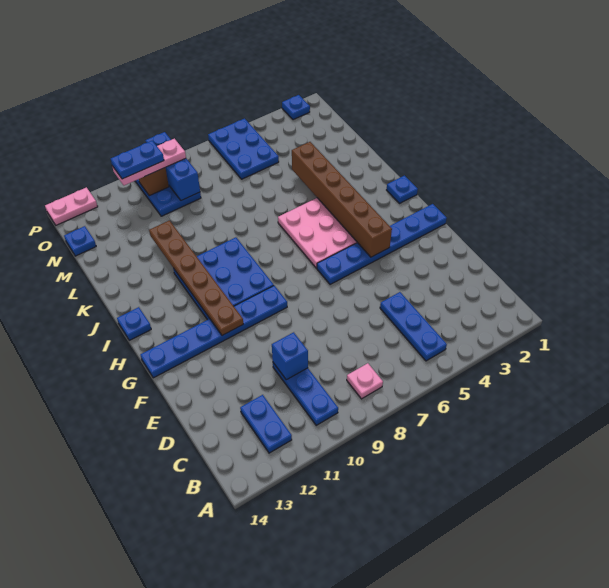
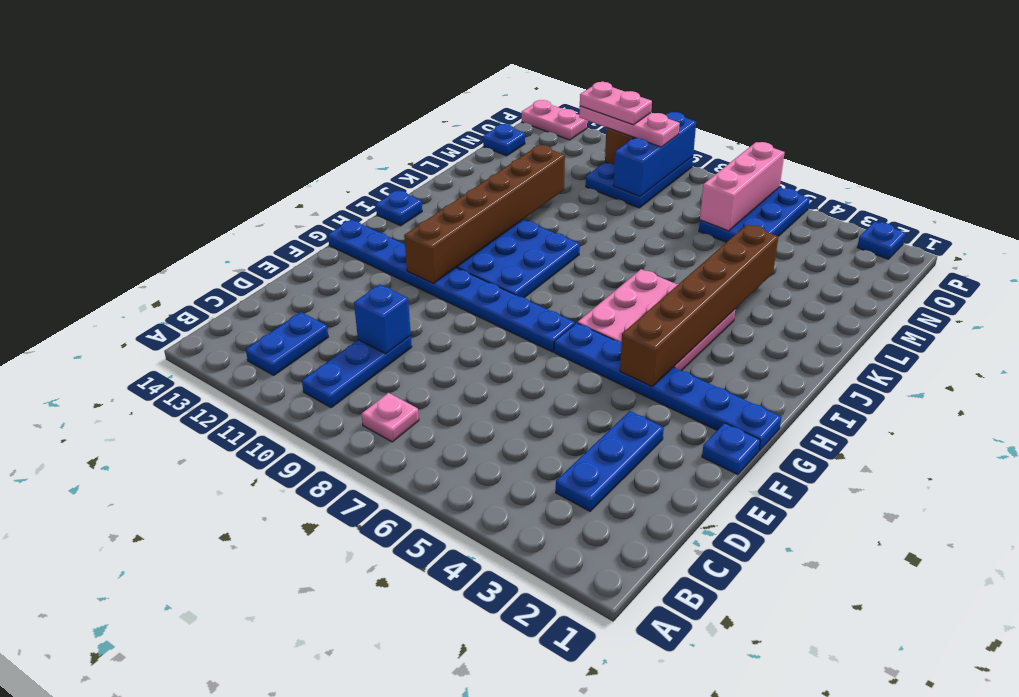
blue plate B5:D5 level 1 -> blue plate C3:E3 level 1
blue plate G9:G14 level 1 -> blue plate G7:G14 level 1
brown plate G11:L11 level 2 -> brown brick G11:L11 level 2
blue plate I1 level 1 -> blue plate F1 level 1
none -> pink brick N6:P6 level 2
blue plate O10:O11 level 4 -> pink plate O10:O11 level 4

